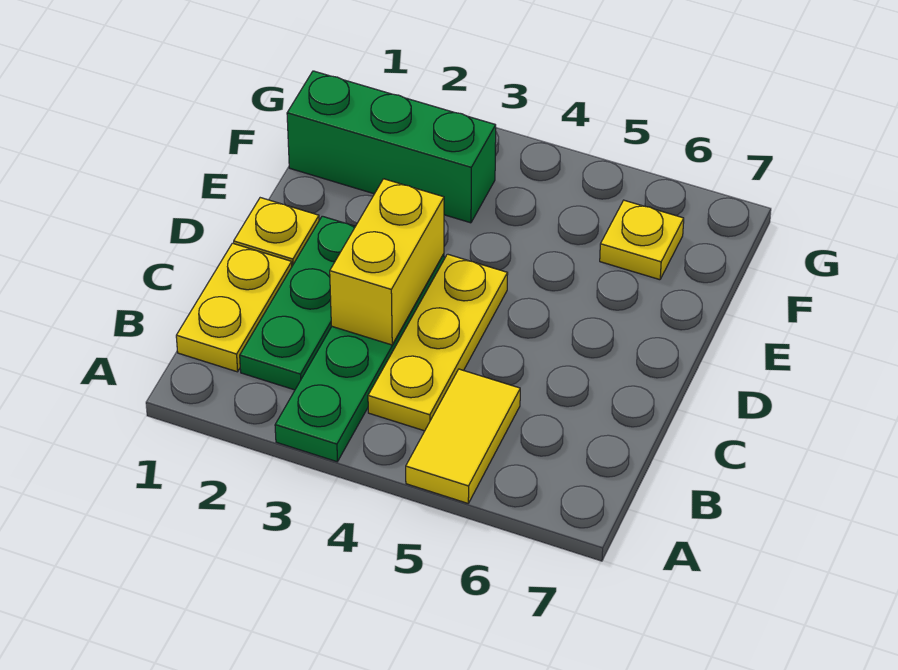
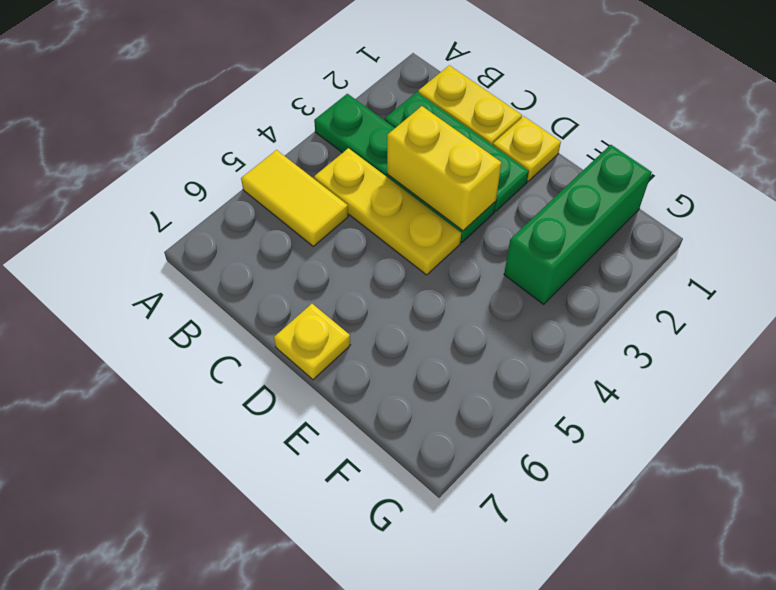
yellow plate F6 level 1 -> yellow plate D7 level 1

